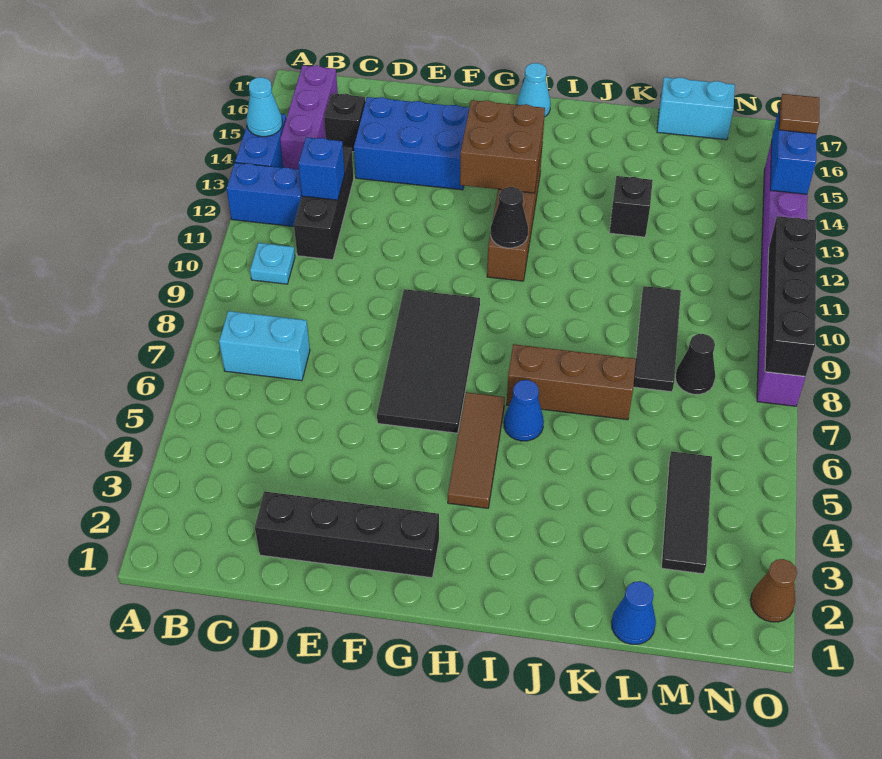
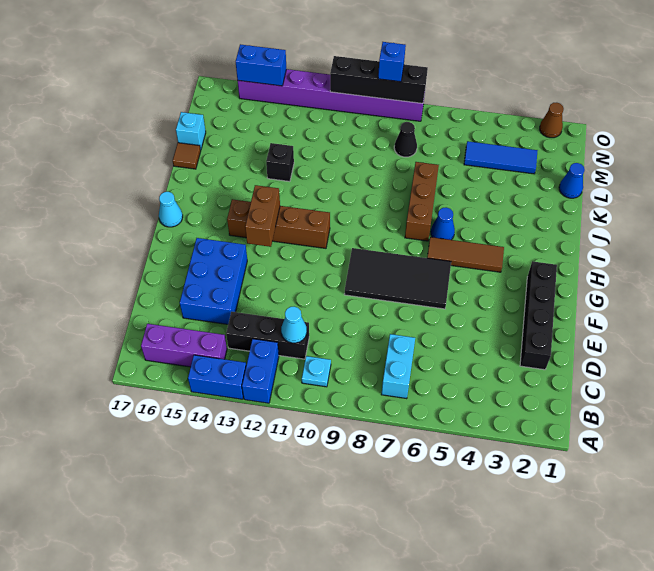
cyan cone A14 level 2 -> cyan cone C11 level 2
blue brick C12 level 2 -> blue brick O9 level 3
black brick C15 level 1 -> none
brown brick G13:H14 level 2 -> brown brick G13:H13 level 2
black cone H11 level 2 -> none
black tile L8:L10 level 1 -> none
cyan brick L17:M17 level 1 -> cyan brick L17 level 1
black tile M3:M5 level 1 -> blue tile M3:M5 level 1
brown tile O15 level 3 -> brown tile K17 level 1

